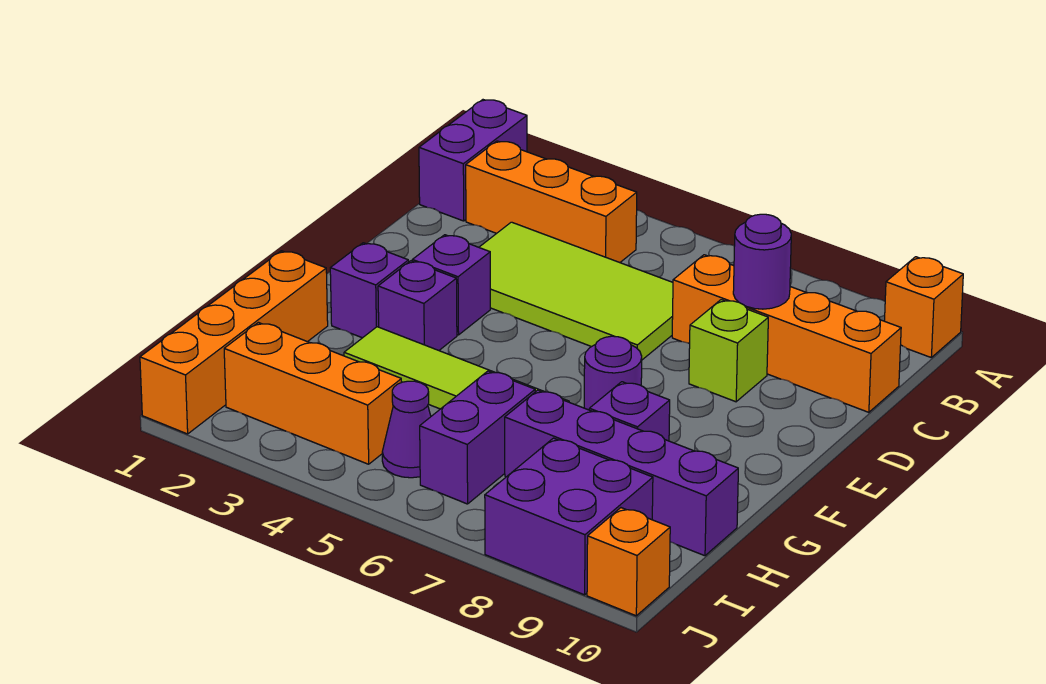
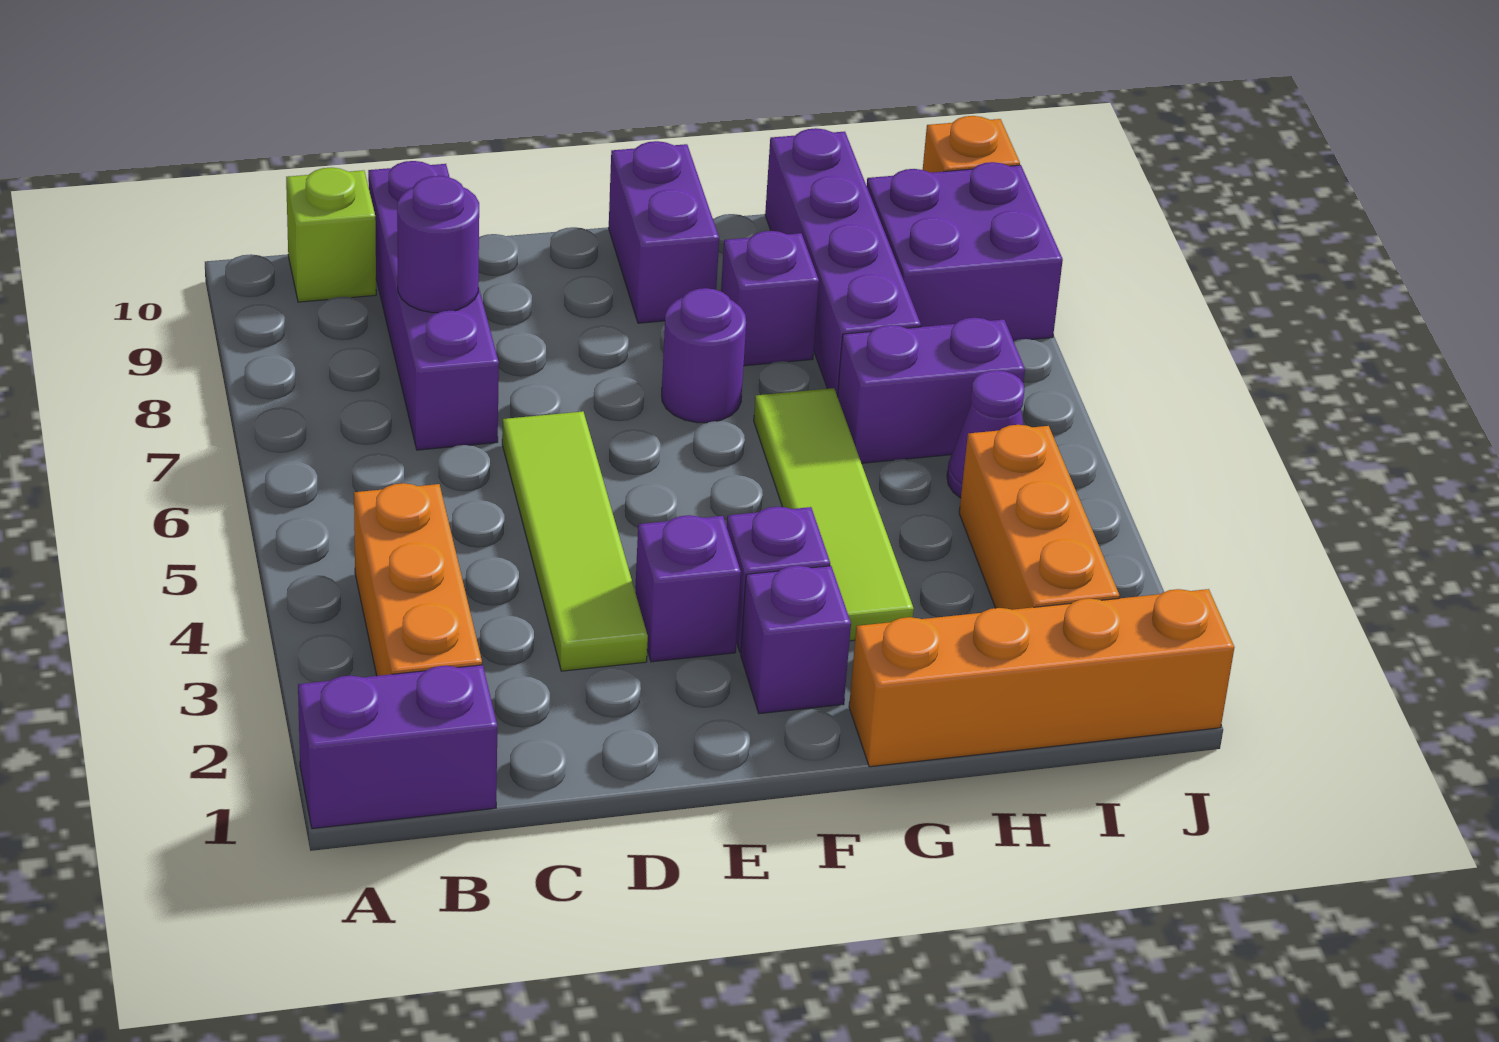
orange brick A10 level 1 -> none
lime tile C3:D6 level 1 -> lime tile D3:D6 level 1
orange brick C7:C10 level 1 -> purple brick C7:C10 level 1
lime brick D8 level 1 -> lime brick B10 level 1
none -> purple brick F9:F10 level 1

